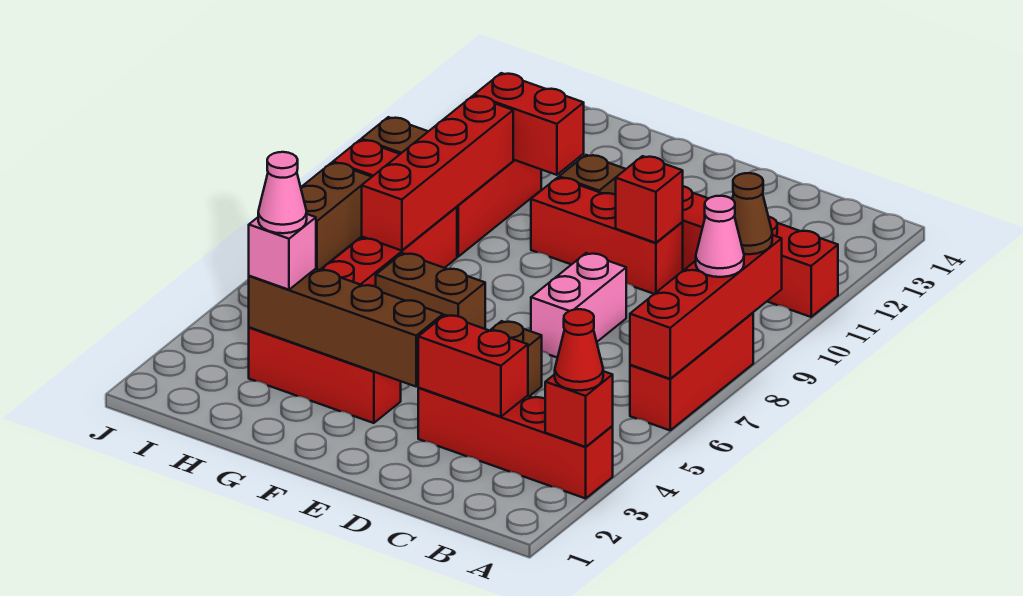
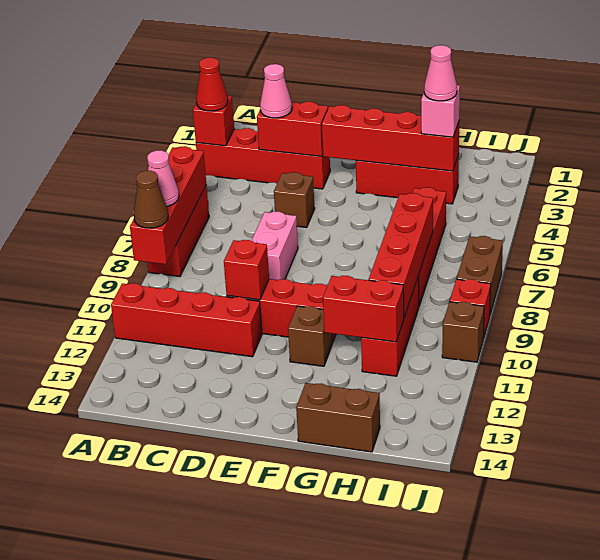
none -> pink cone C3 level 3
brown brick E3:H3 level 2 -> red brick E3:H3 level 2
brown brick F6:G6 level 1 -> brown brick G14:H14 level 1

